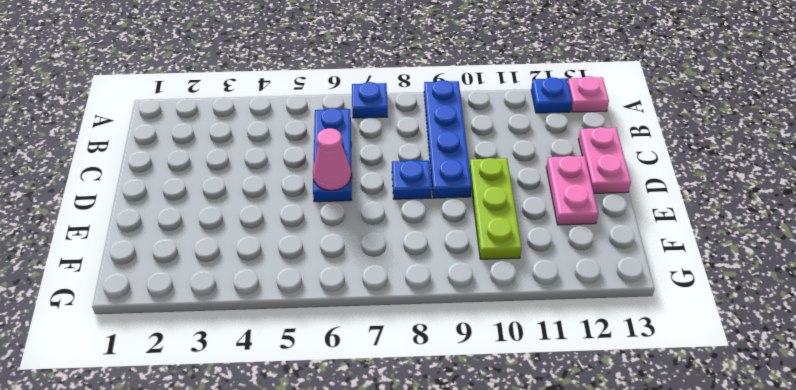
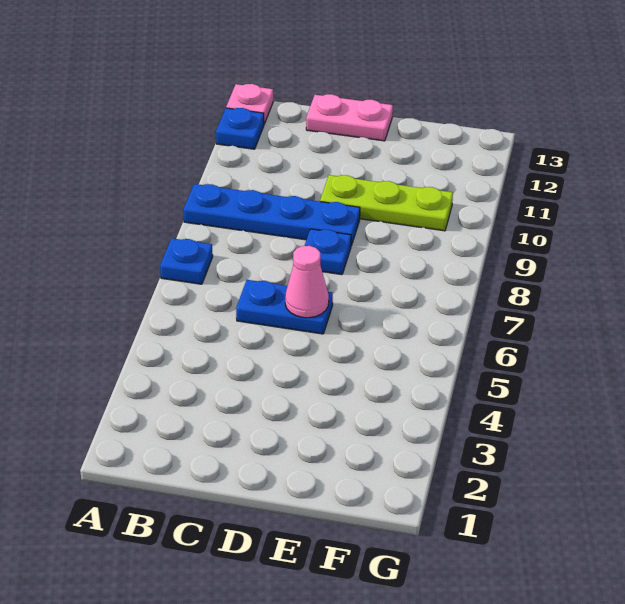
blue plate B6:D6 level 1 -> blue plate C6:D6 level 1
pink plate D12:E12 level 1 -> none

